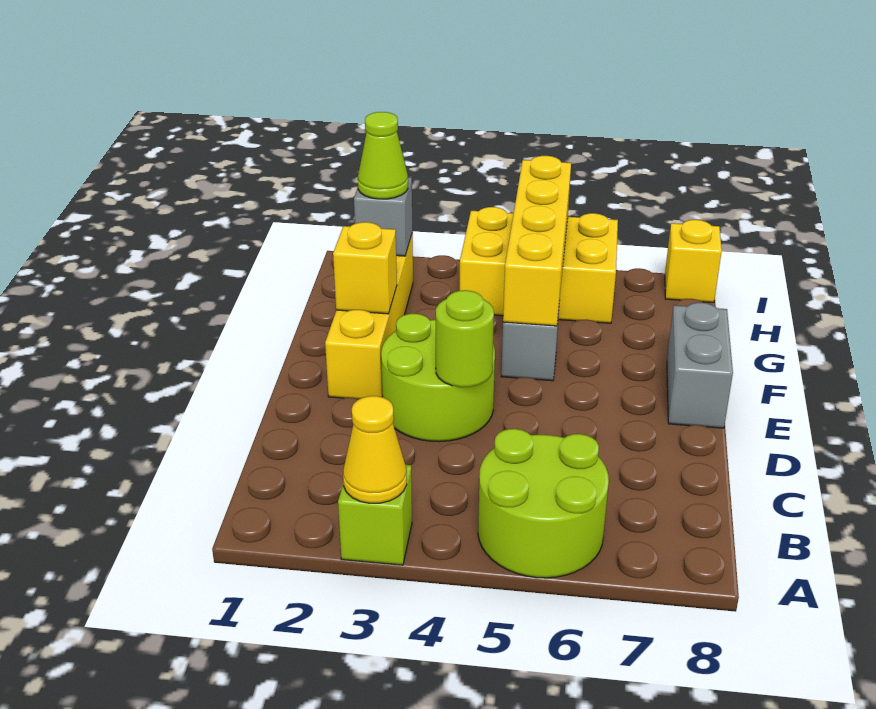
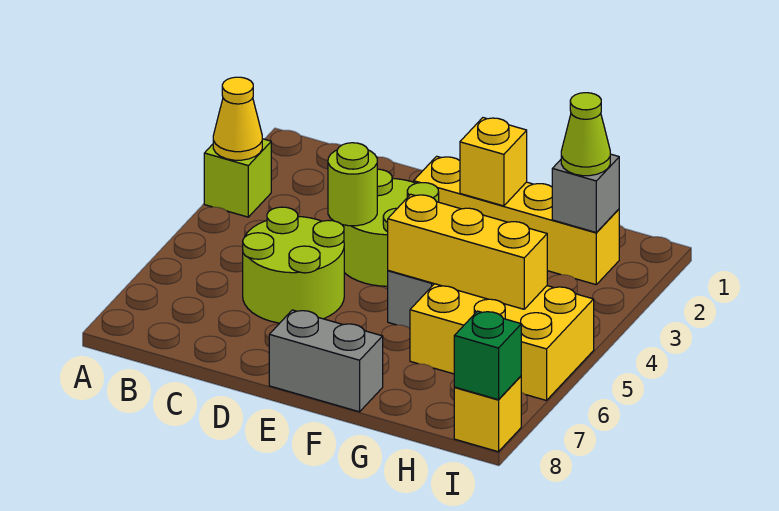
lime round brick A5:B6 level 1 -> lime round brick C5:D6 level 1
yellow brick F5:I5 level 2 -> yellow brick F5:H5 level 2
yellow brick H4:I6 level 1 -> yellow brick G5:I6 level 1
none -> green brick I8 level 2

